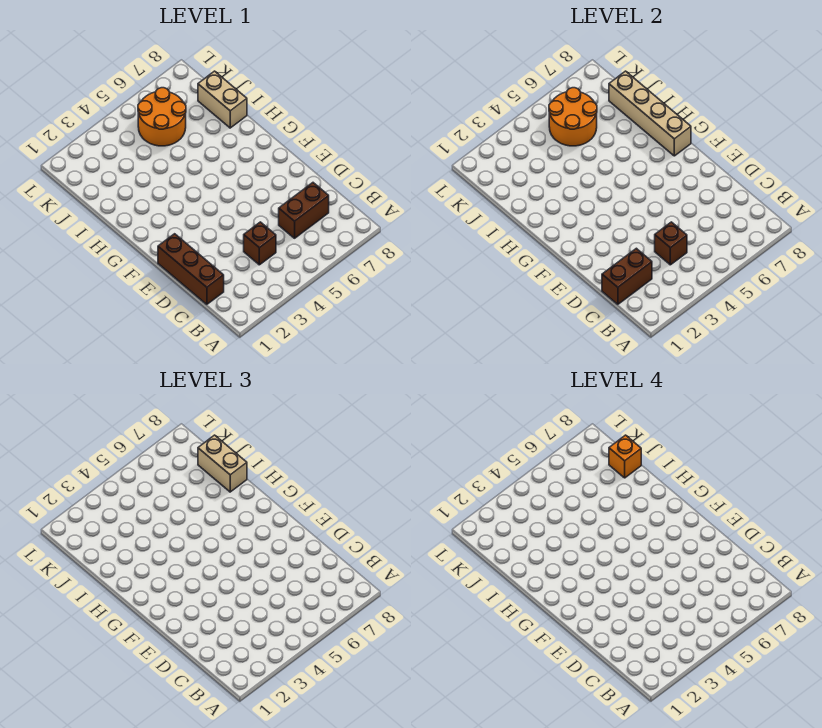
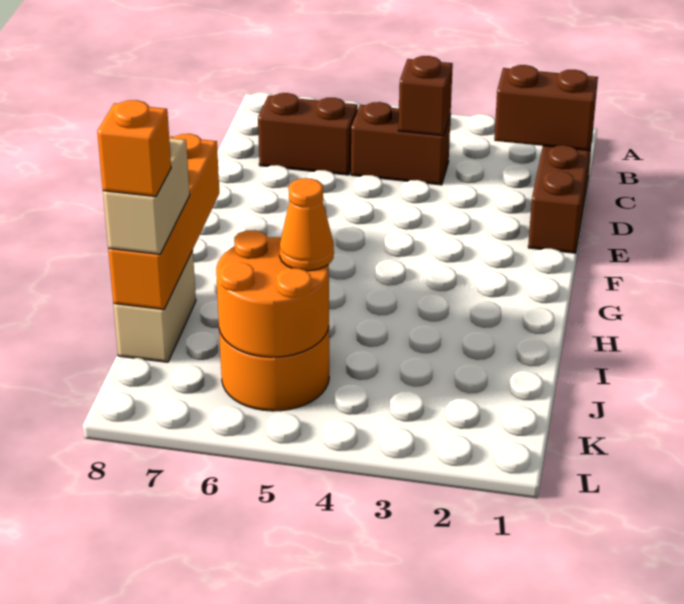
brown brick C4 level 1 -> brown brick C4:C5 level 1
tan brick G8:J8 level 2 -> orange brick G8:J8 level 2
none -> orange cone J5 level 3

